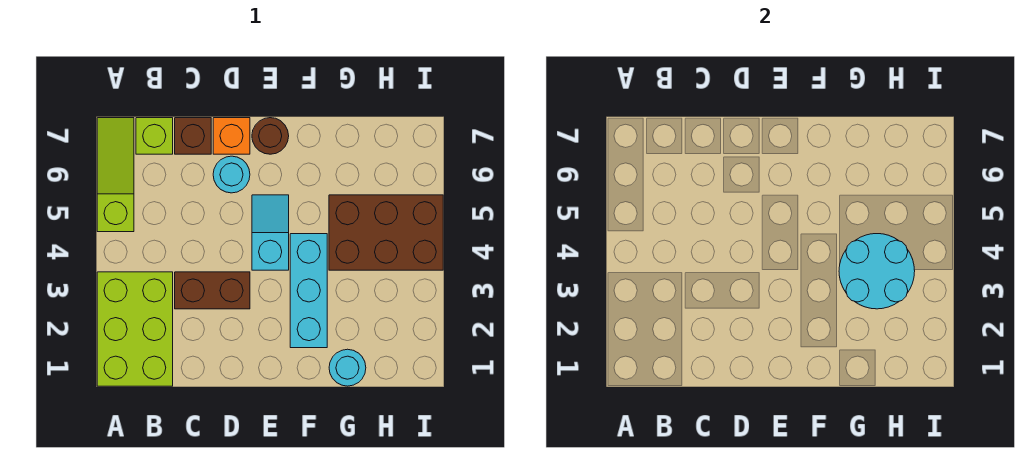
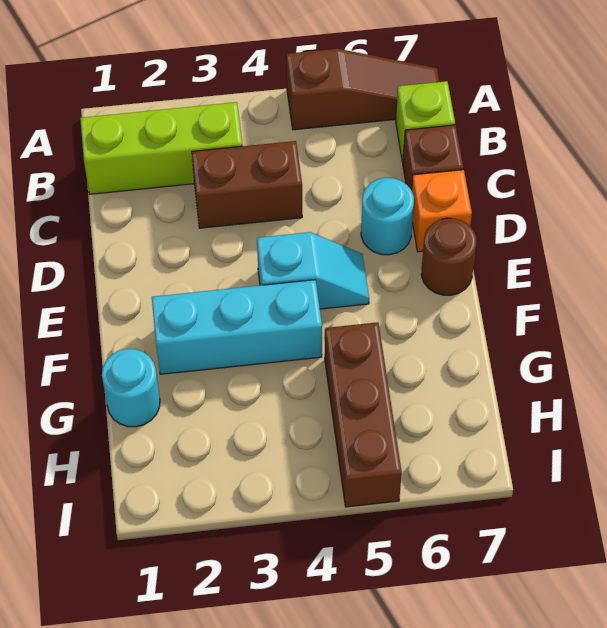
lime brick A1:B3 level 1 -> lime brick B1:B3 level 1
lime slope A5:A7 level 1 top 5 -> brown slope A5:A7 level 1 top 5
brown brick C3:D3 level 1 -> brown brick C3:C4 level 1
cyan round brick G3:H4 level 2 -> none
brown brick G4:I5 level 1 -> brown brick G5:I5 level 1

